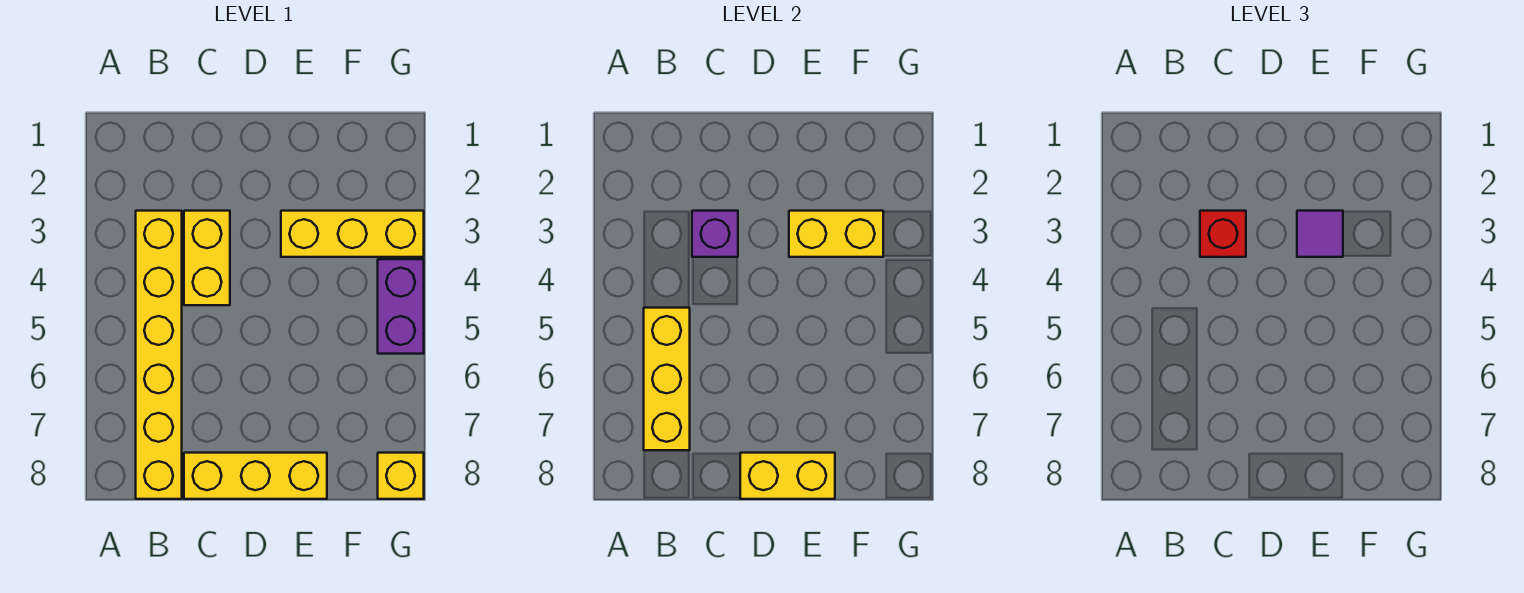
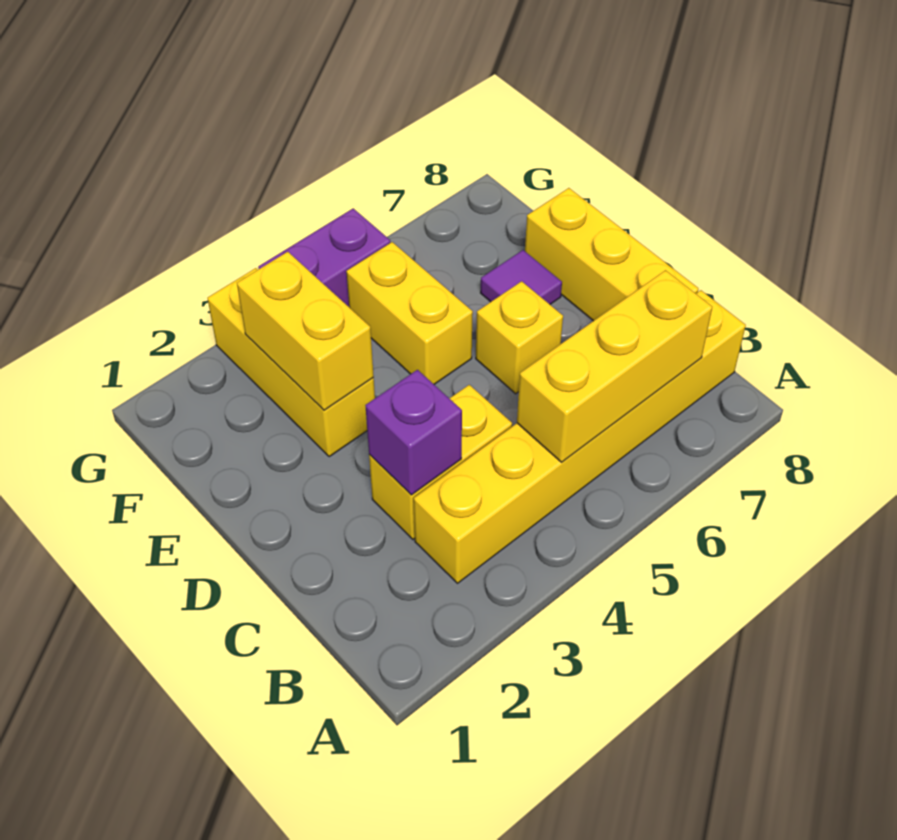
red brick C3 level 3 -> none
yellow brick D8:E8 level 2 -> yellow brick E5:F5 level 1
purple tile E3 level 3 -> purple tile E7 level 1
yellow brick G8 level 1 -> yellow brick D6 level 1

